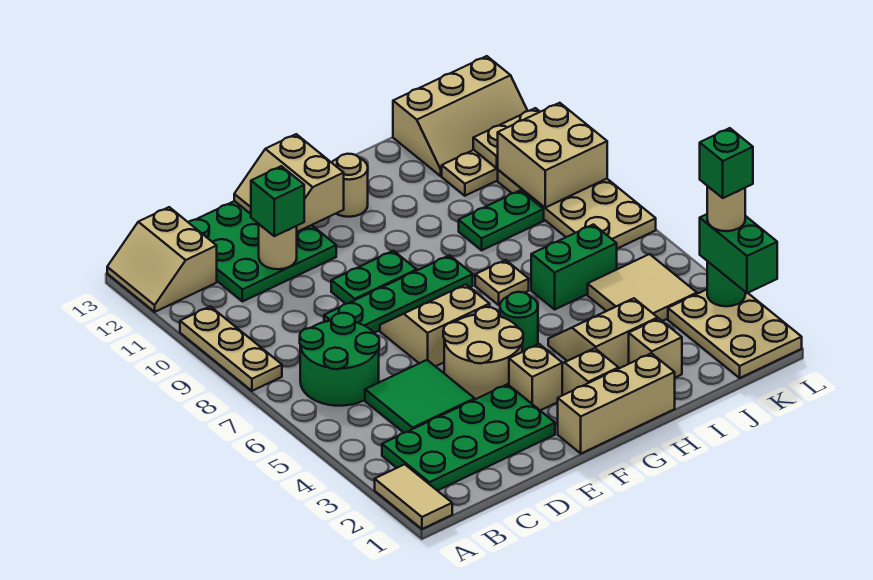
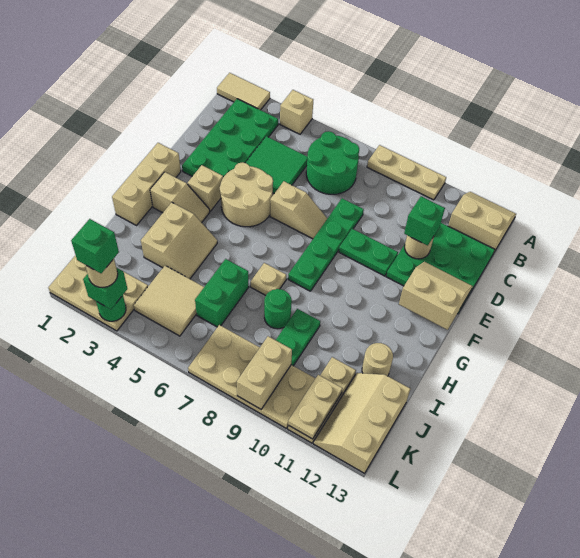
tan slope E6:F7 level 1 top 6 -> tan slope E6:E7 level 1 top 6
green plate E9:F9 level 1 -> green plate E9:E10 level 1
green round brick G5 level 1 -> green round brick I8 level 1
tan round brick G12 level 1 -> tan round brick I12 level 1
tan brick I2 level 1 -> tan brick A4 level 1
tan brick K9:L10 level 2 -> tan brick K9:L9 level 2
green brick L2:L3 level 3 -> green brick L3 level 3

